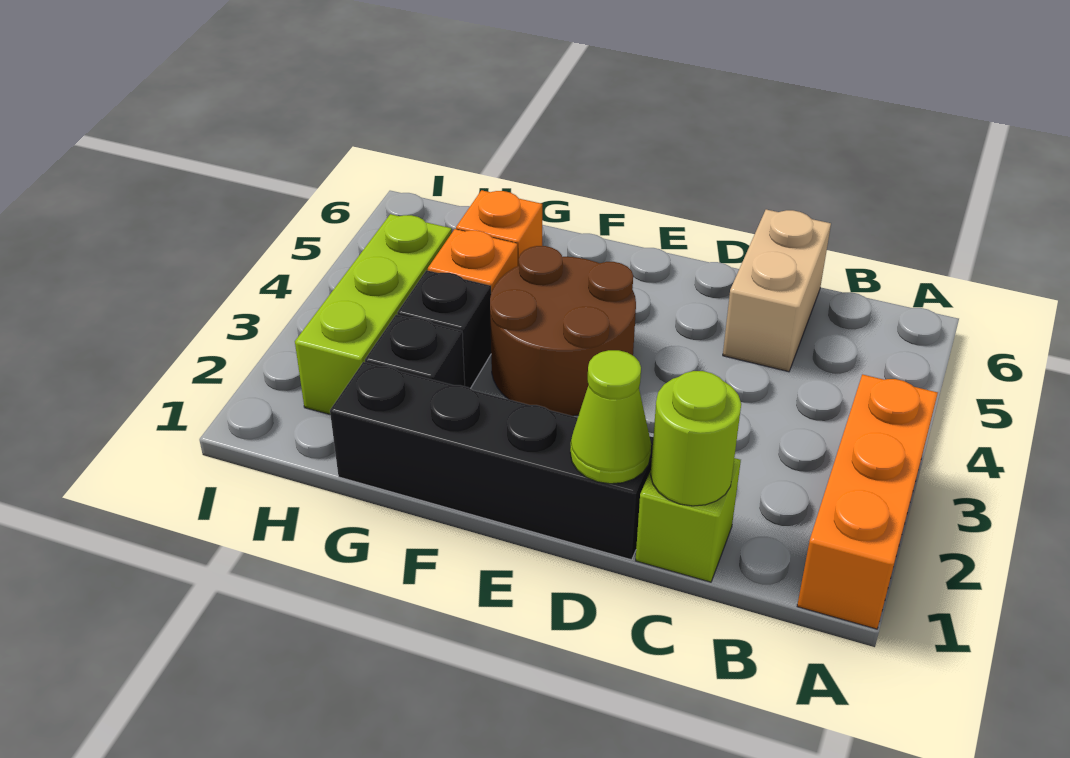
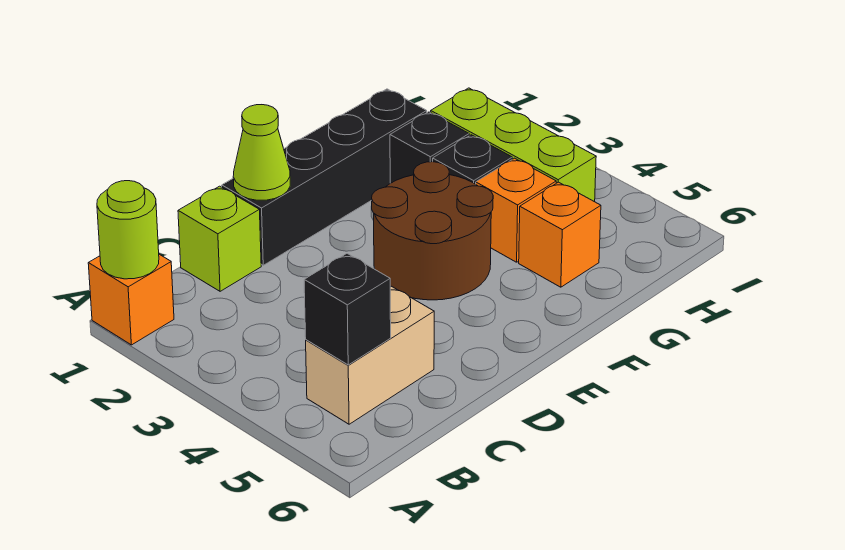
orange brick A1:A3 level 1 -> orange brick A1 level 1
none -> black brick B5 level 2
lime round brick C1 level 2 -> lime round brick A1 level 2
tan brick C5:C6 level 1 -> tan brick B5:C5 level 1

